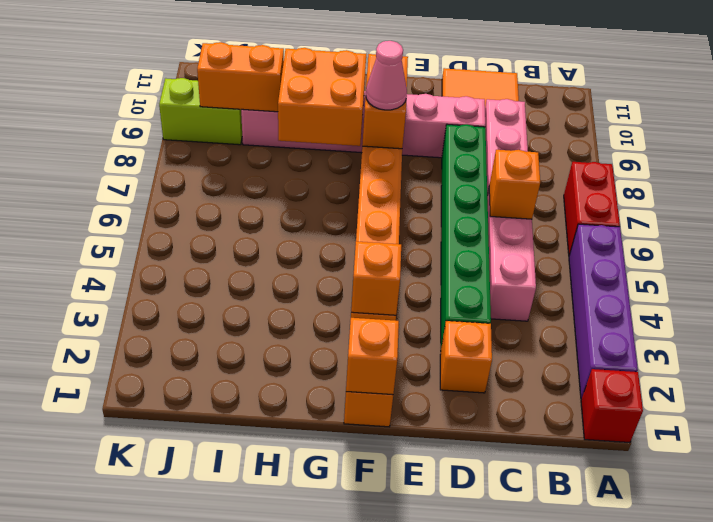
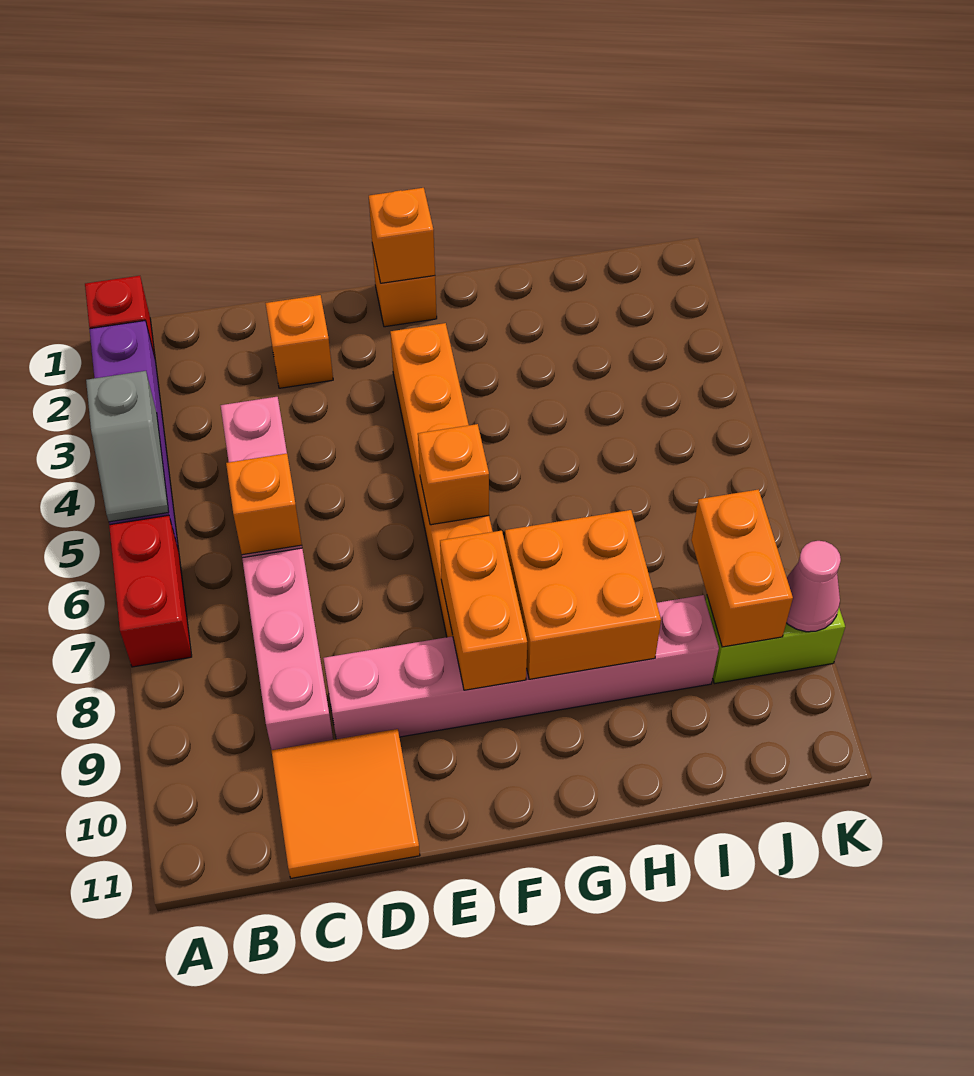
none -> grey slope A4:A5 level 2 top 4
green brick D3:D8 level 1 -> none
orange brick F3 level 2 -> orange brick F6 level 2
pink cone F8 level 3 -> pink cone K9 level 2
orange brick I9:J9 level 2 -> orange brick J8:J9 level 2

